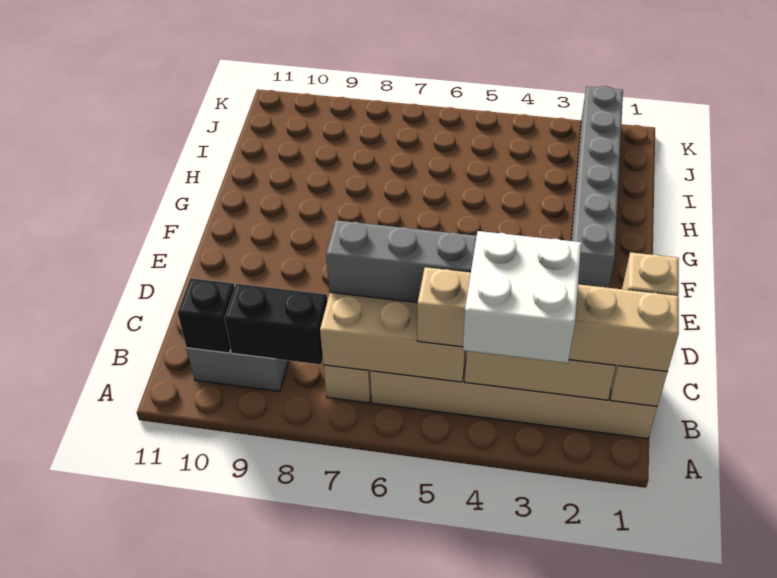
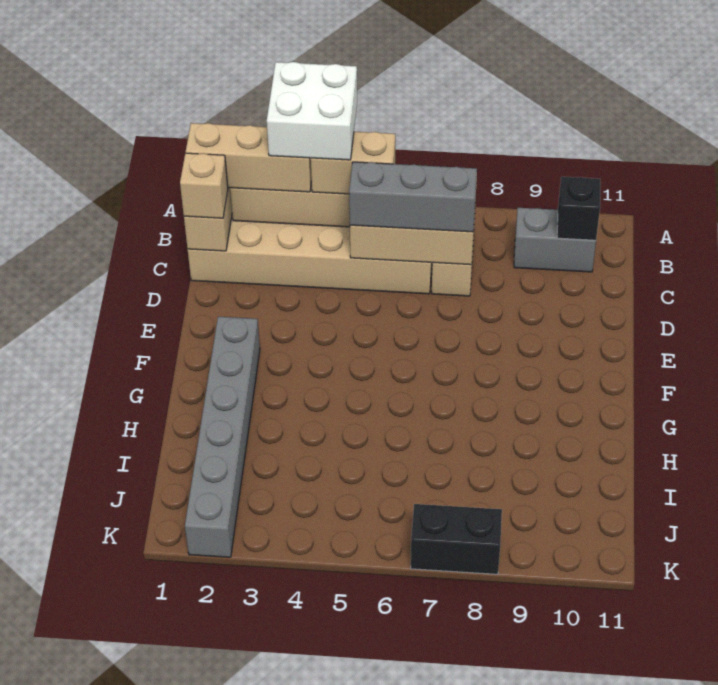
black brick B8:B9 level 2 -> black brick K7:K8 level 1

